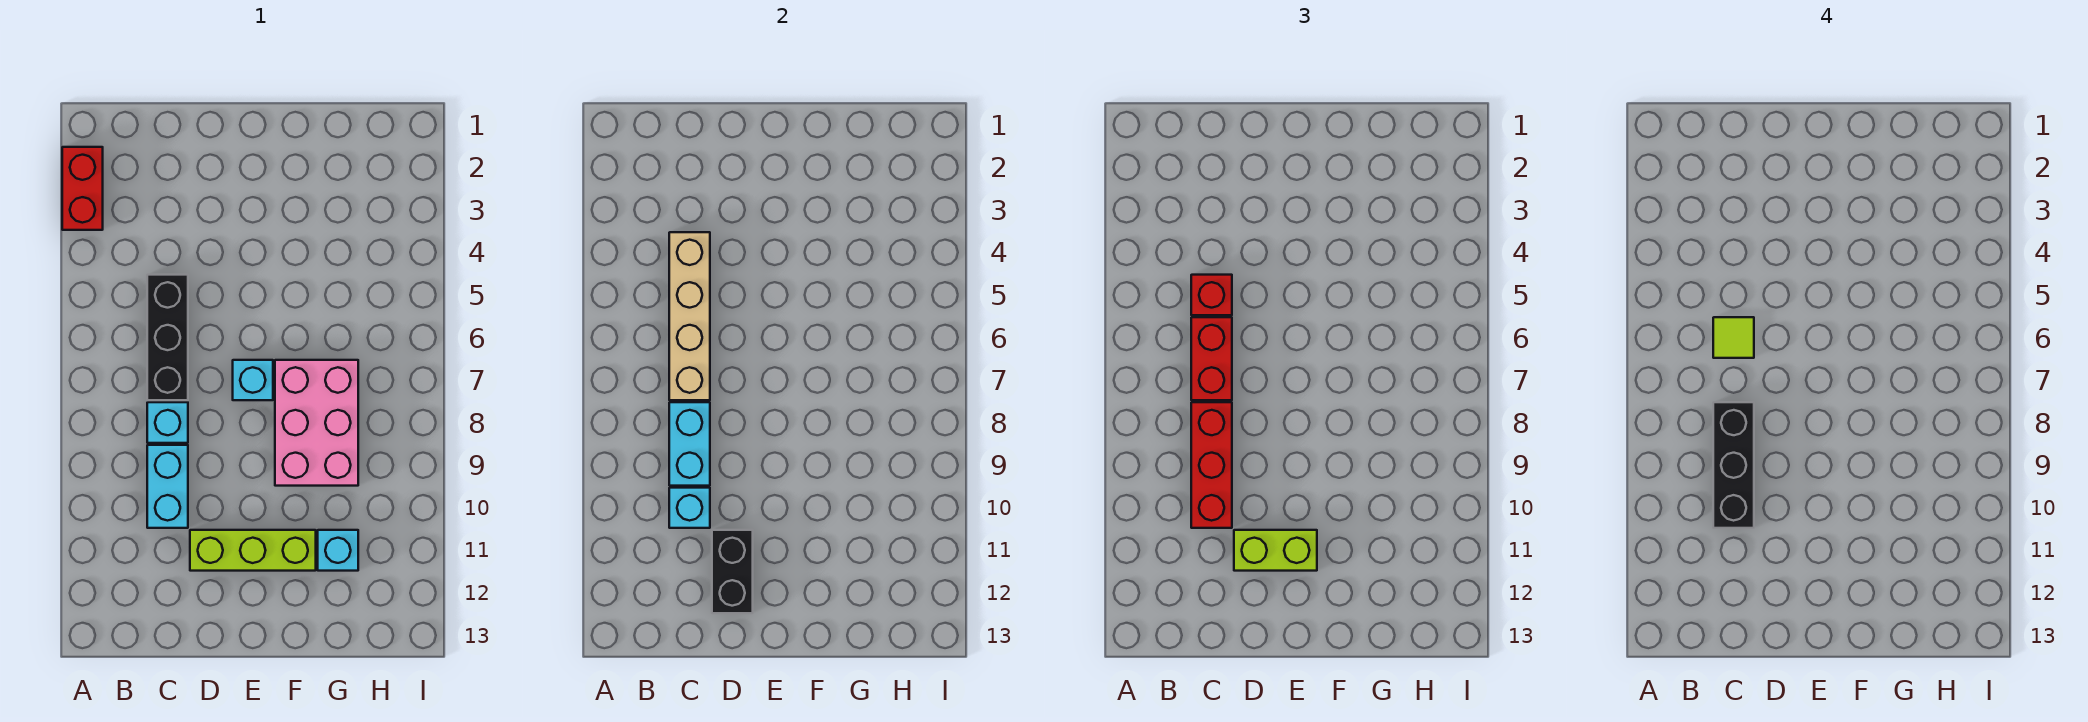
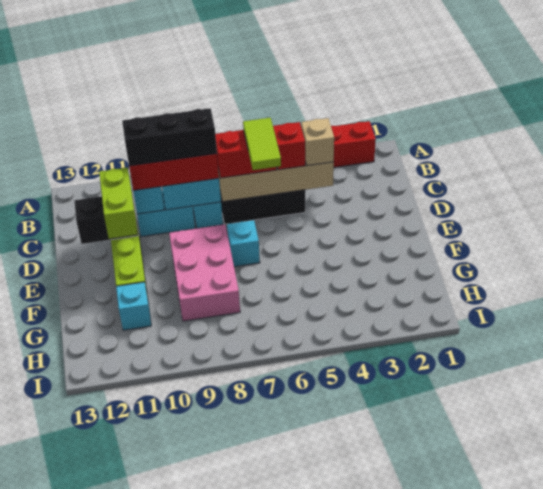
none -> tan brick C4 level 3
lime tile C6 level 4 -> lime tile C6:D6 level 4
pink brick F7:G9 level 1 -> pink brick E8:G9 level 1

